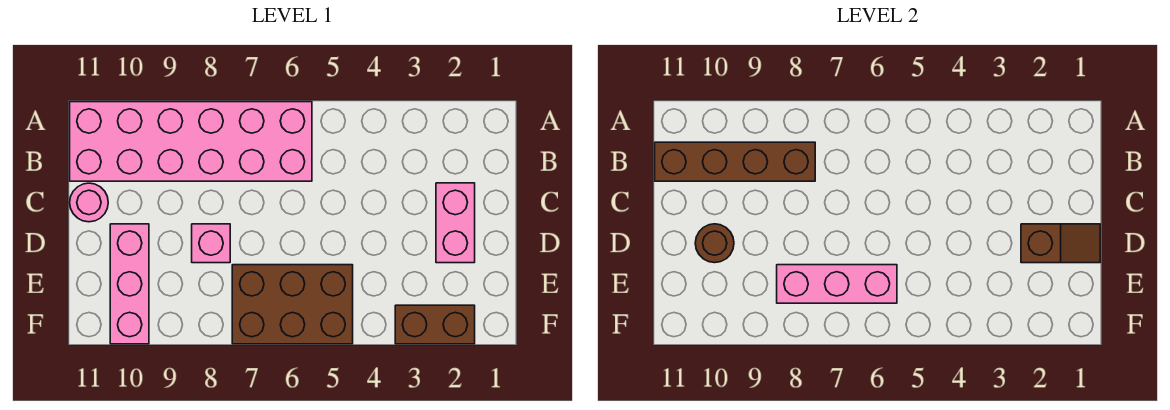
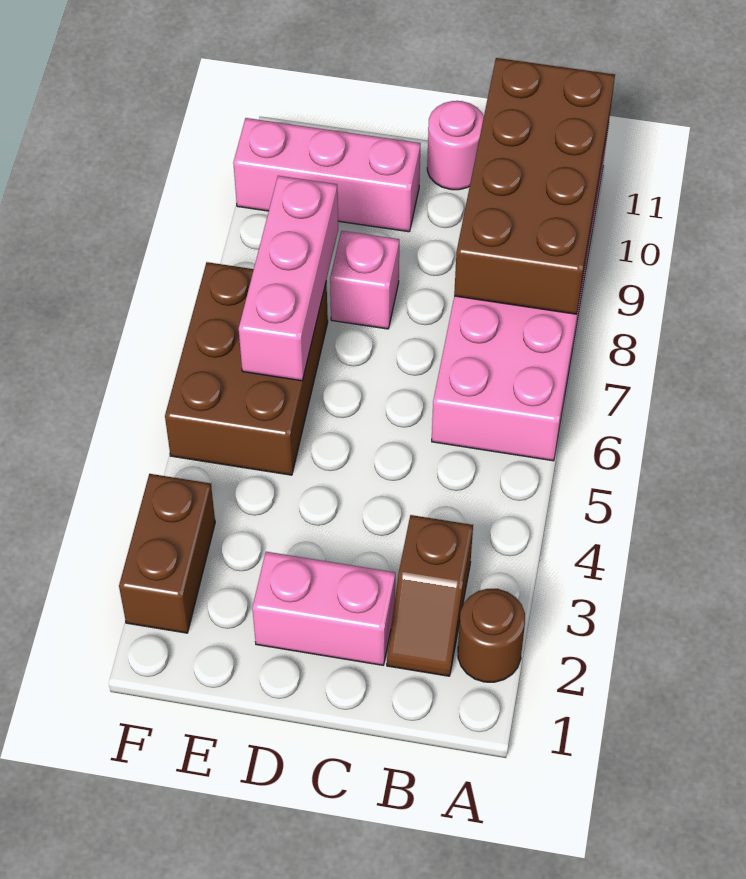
brown brick B8:B11 level 2 -> brown brick A8:B11 level 2
brown slope D1:D2 level 2 top 2 -> brown slope B2:B3 level 1 top 3
brown round brick D10 level 2 -> brown round brick A2 level 1

